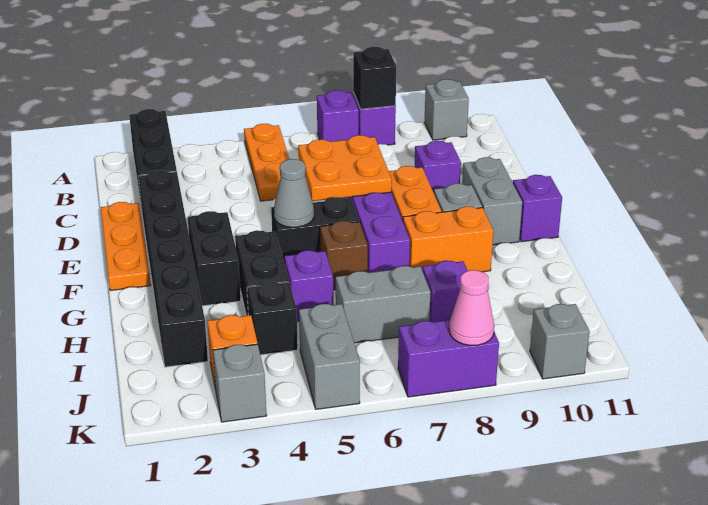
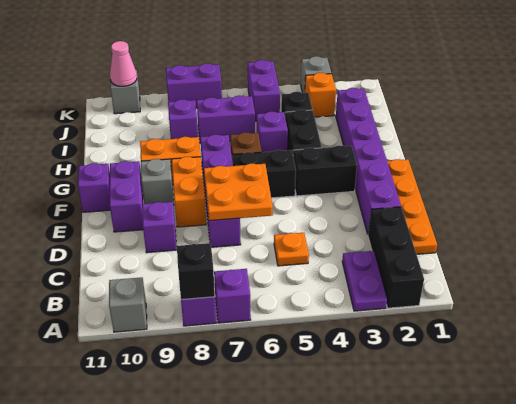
none -> purple plate A3:B3 level 1
orange plate A5:C5 level 1 -> orange plate C5 level 1
orange plate D1:F1 level 1 -> orange plate C1:F1 level 1
black brick D2:I2 level 1 -> purple brick D2:I2 level 1
grey brick E10:F10 level 1 -> purple brick E10:F10 level 1
black brick F3:G3 level 1 -> black brick F3:F4 level 1
grey cone F5 level 2 -> none
grey brick I6:I7 level 1 -> purple brick I6:I7 level 1
grey brick J5:K5 level 1 -> purple brick J5:K5 level 1
pink cone K8 level 2 -> pink cone K10 level 2

